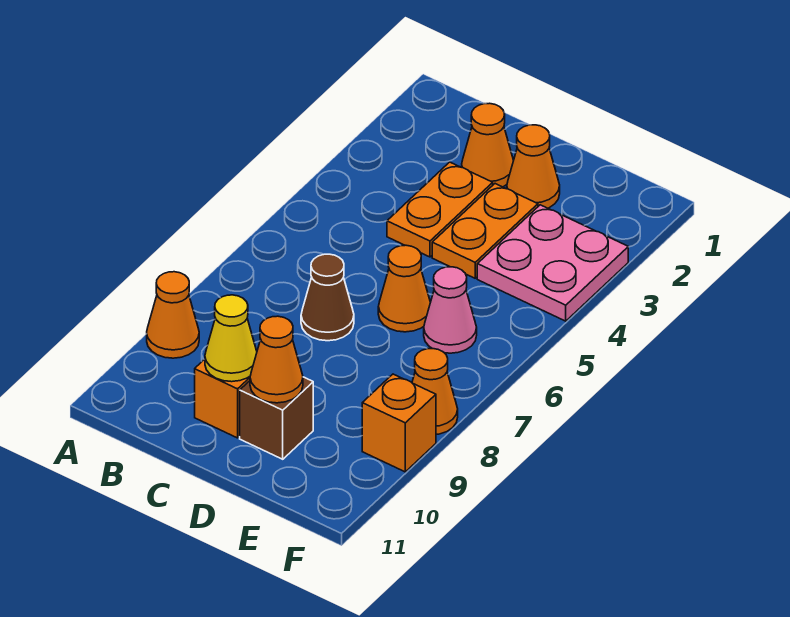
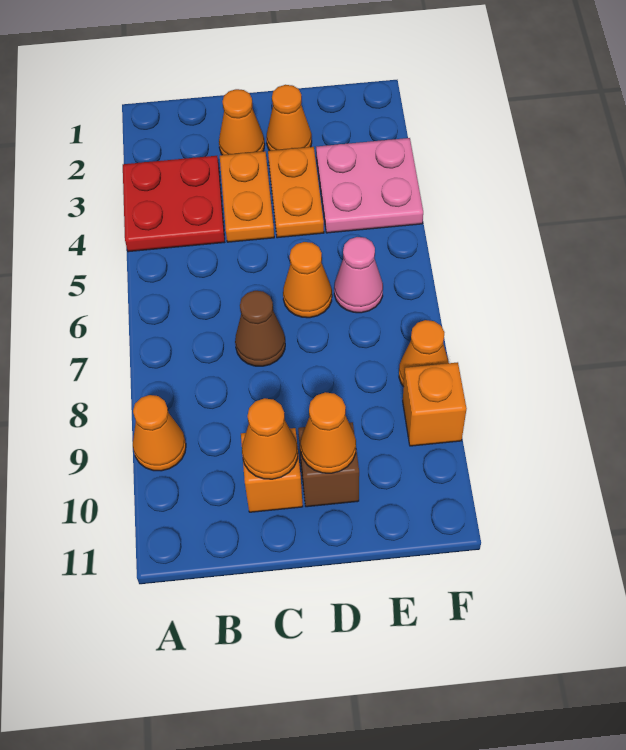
none -> red plate A3:B4 level 1
yellow cone C10 level 2 -> orange cone C10 level 2

